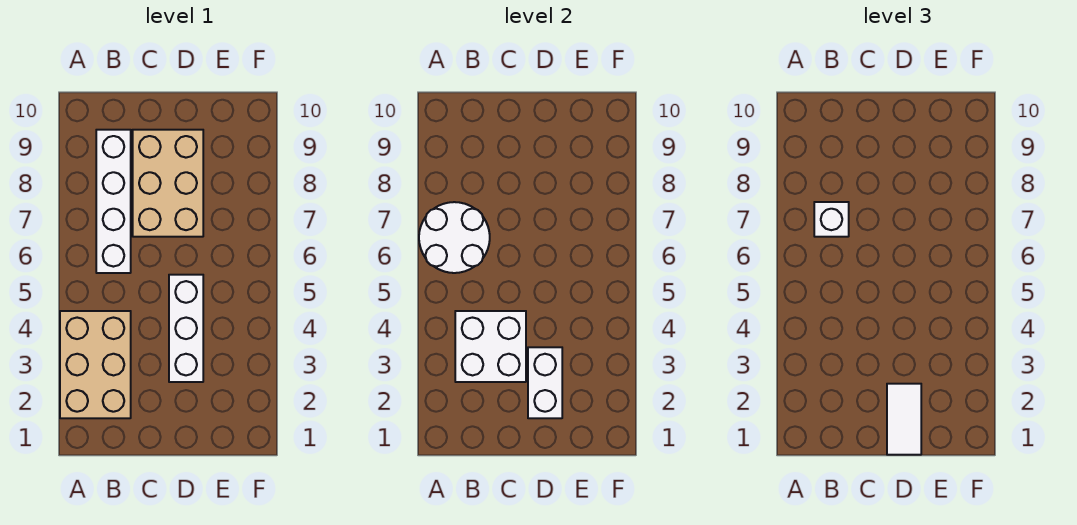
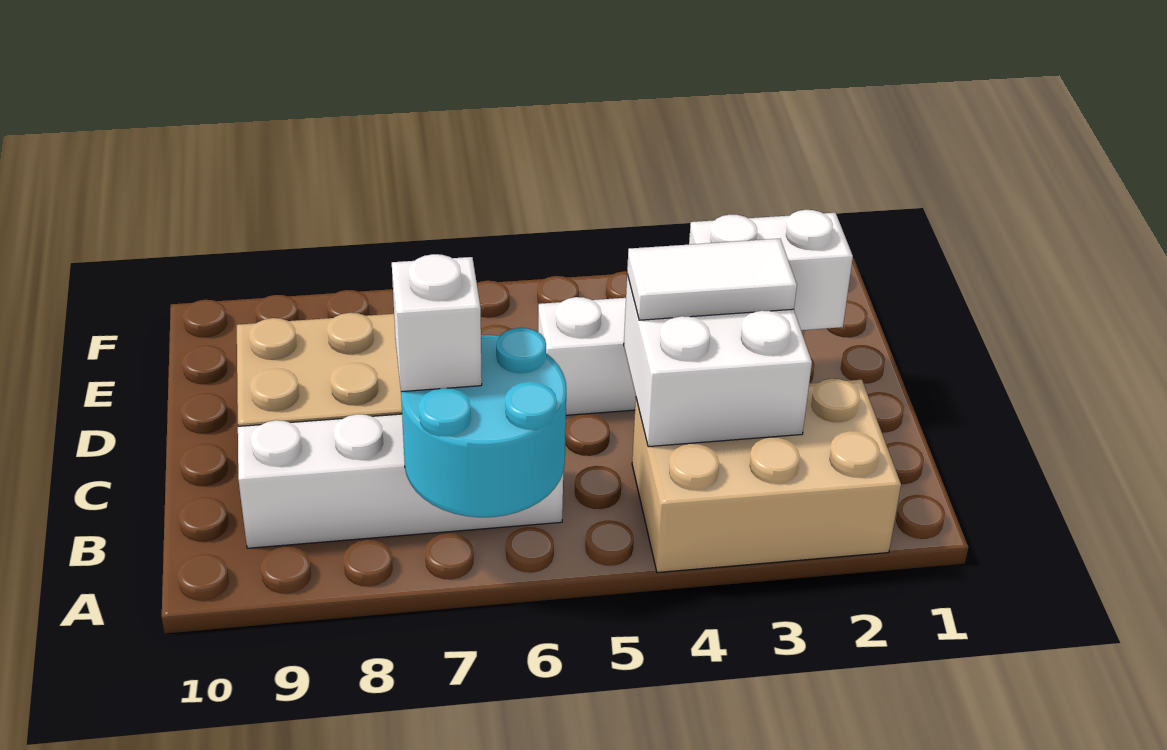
white round brick A6:B7 level 2 -> cyan round brick A6:B7 level 2
white tile D1:D2 level 3 -> white tile C3:C4 level 3

